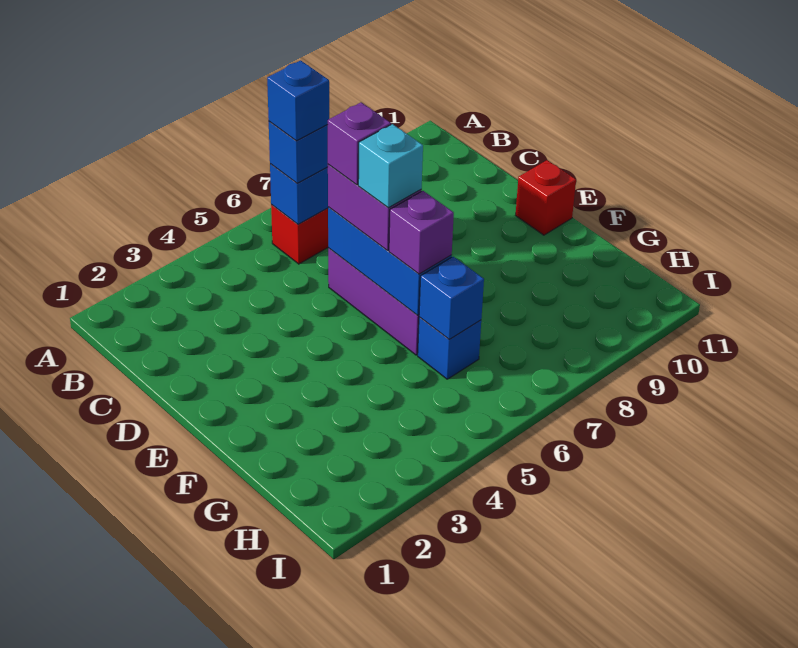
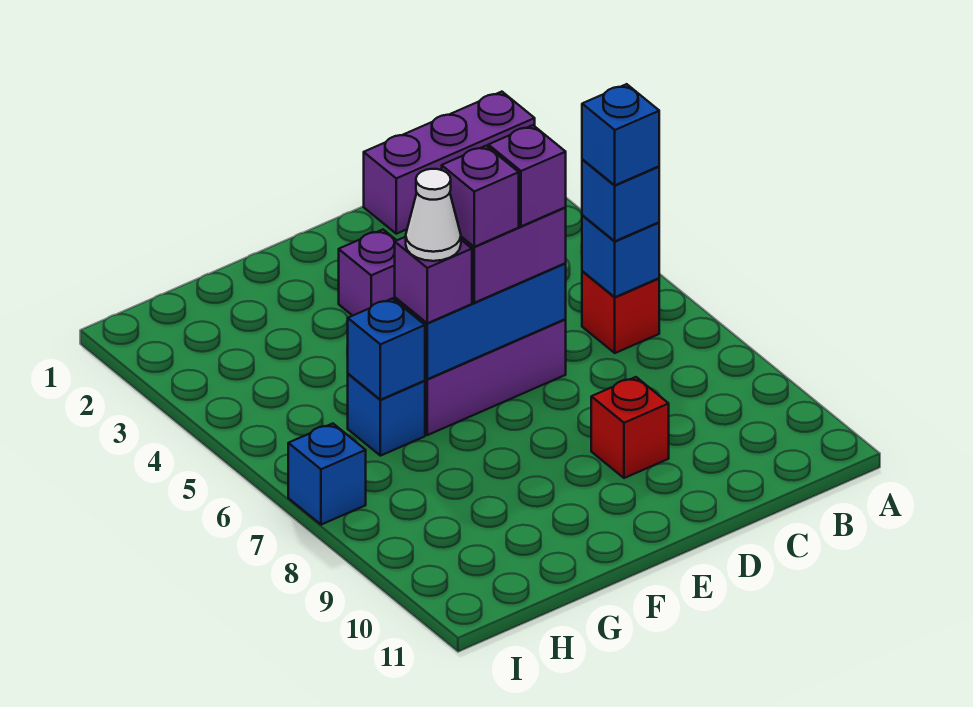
none -> purple brick A1:C1 level 1
none -> purple brick E3 level 1
cyan brick E6 level 4 -> purple brick E6 level 4
red brick E11 level 1 -> red brick D9 level 1
none -> white cone F6 level 4
none -> blue brick I7 level 1

